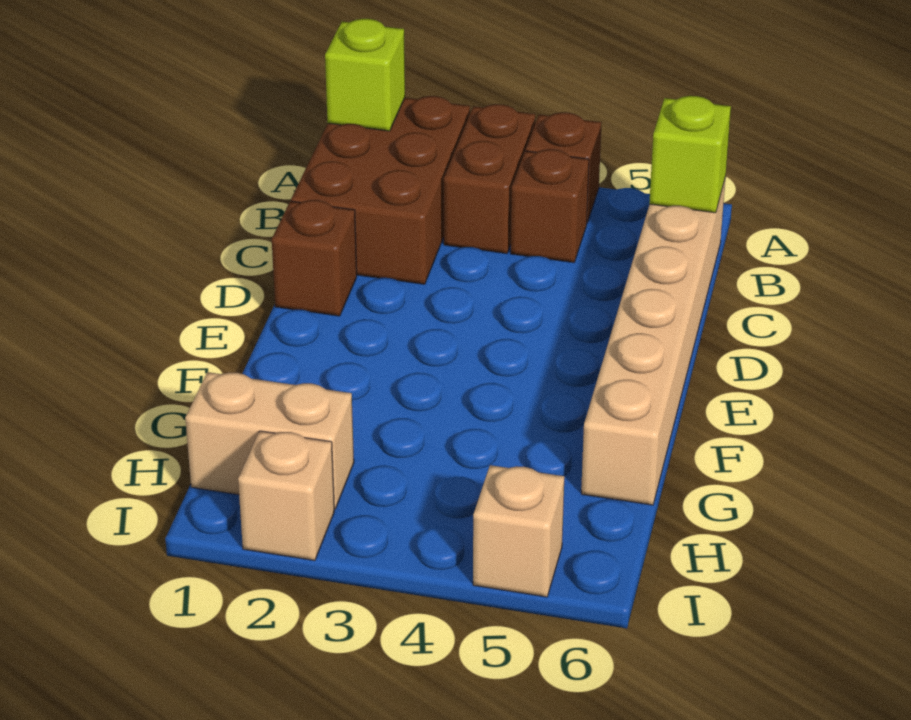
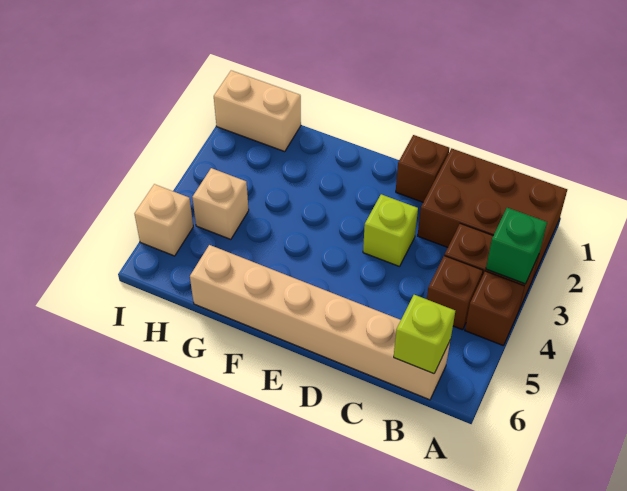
lime brick A1 level 2 -> lime brick D3 level 1
none -> green brick A3 level 2
tan brick H1:H2 level 1 -> tan brick H1:I1 level 1
tan brick I2 level 1 -> tan brick H4 level 1

